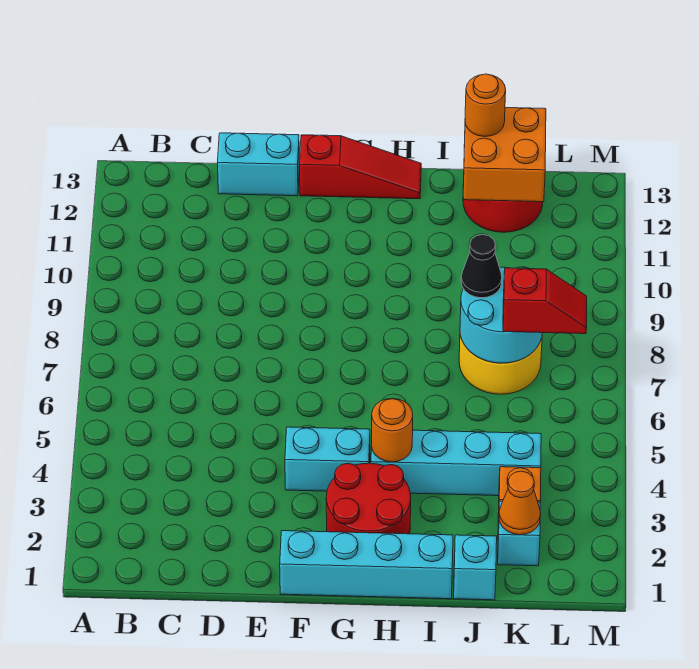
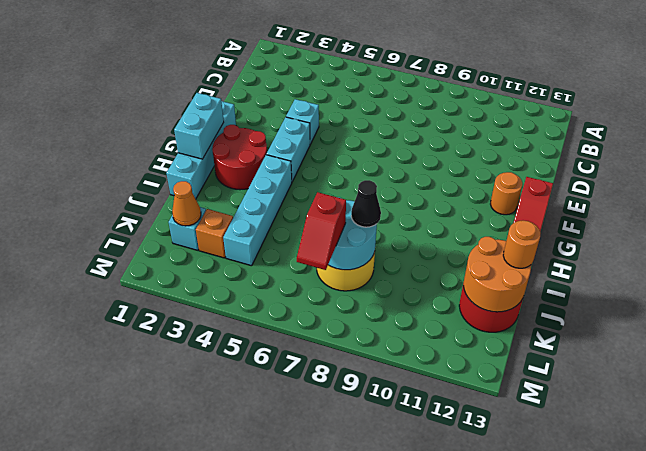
cyan brick D13:E13 level 1 -> cyan brick G1:H1 level 2
orange round brick H4 level 2 -> orange round brick F12 level 1
cyan brick J1 level 1 -> cyan brick E4 level 1
orange brick J12:K13 level 2 -> orange round brick J12:K13 level 2

